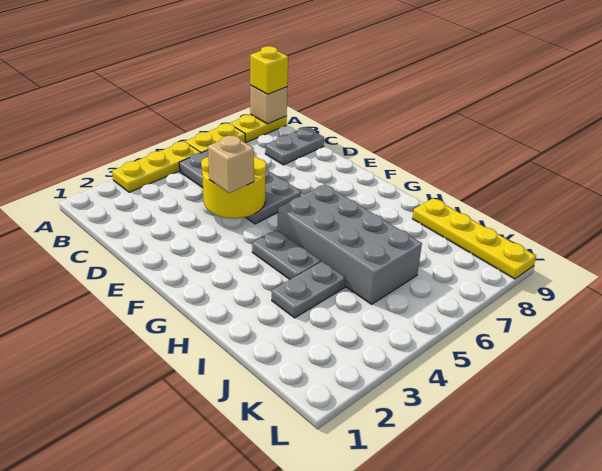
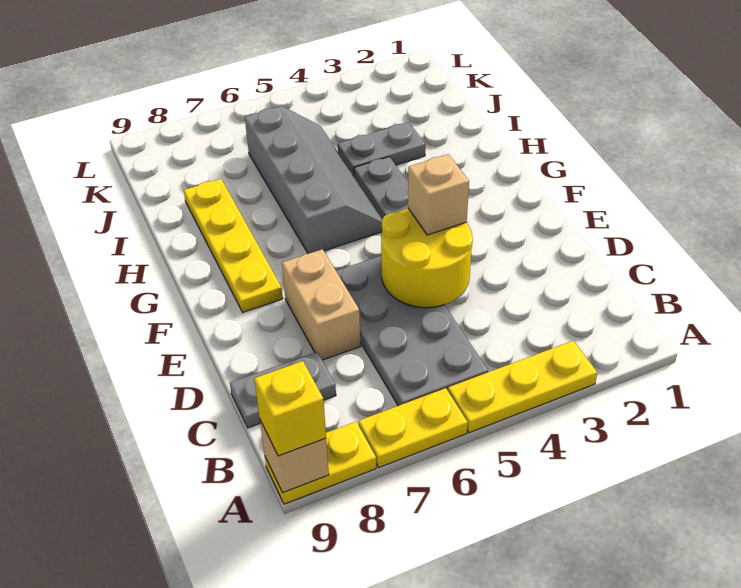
none -> tan brick D7:E7 level 1
grey brick G5:J6 level 1 -> grey slope G5:J6 level 1 top 6
yellow plate I9:L9 level 1 -> yellow plate F8:I8 level 1

